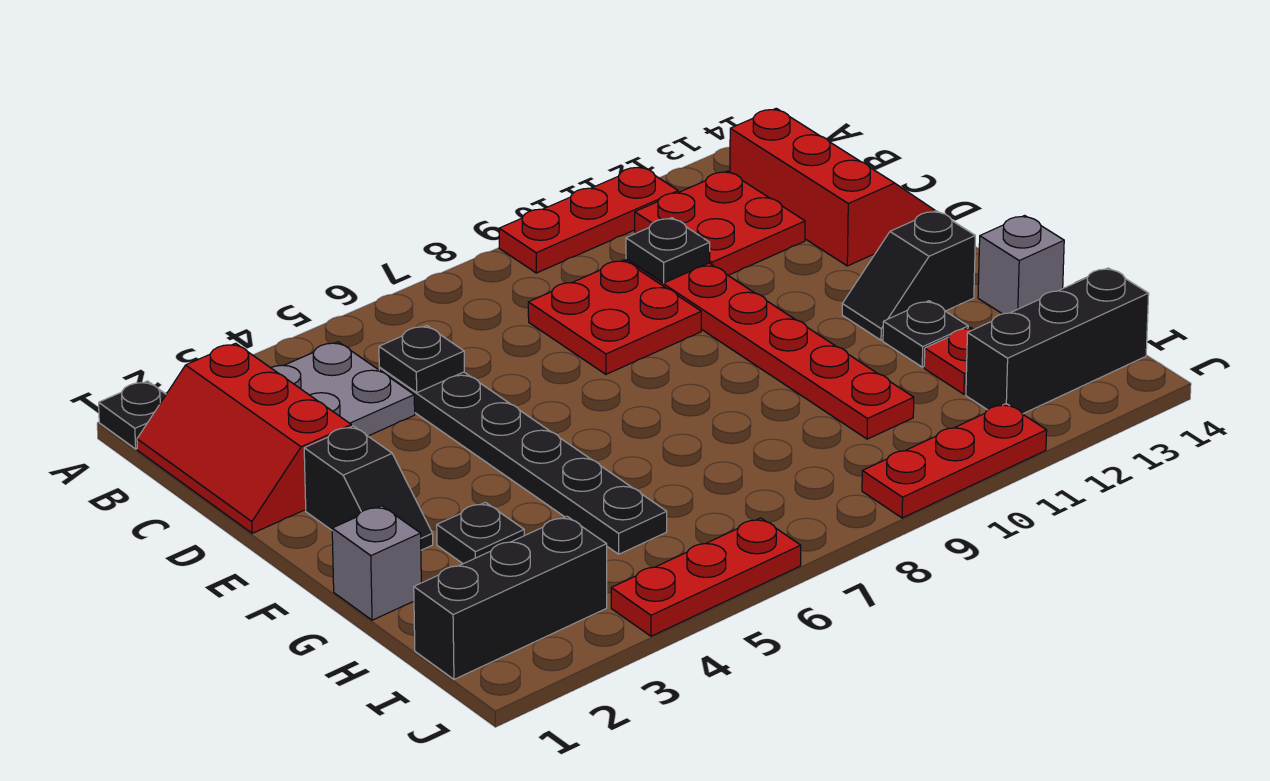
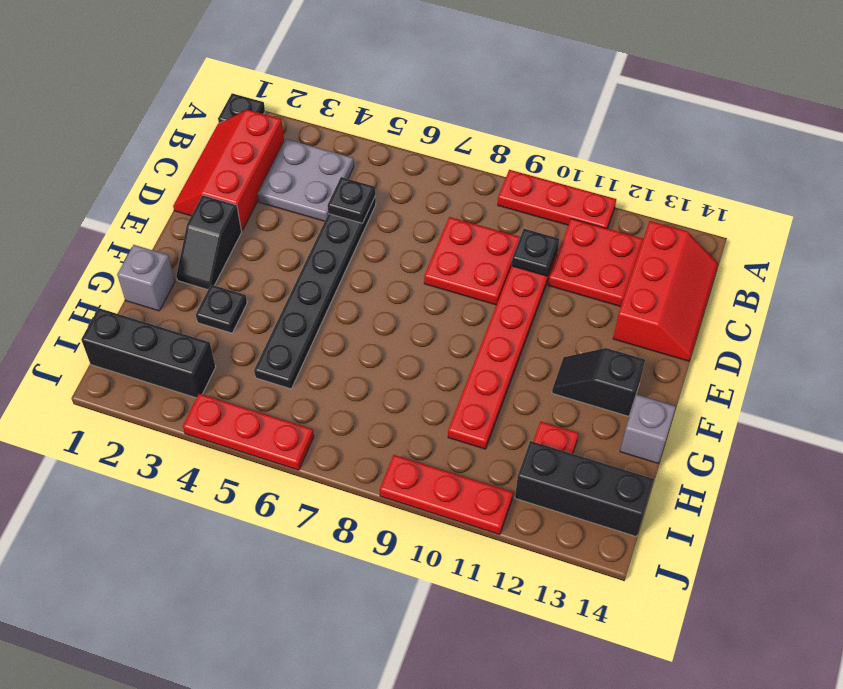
black plate G12 level 1 -> none

